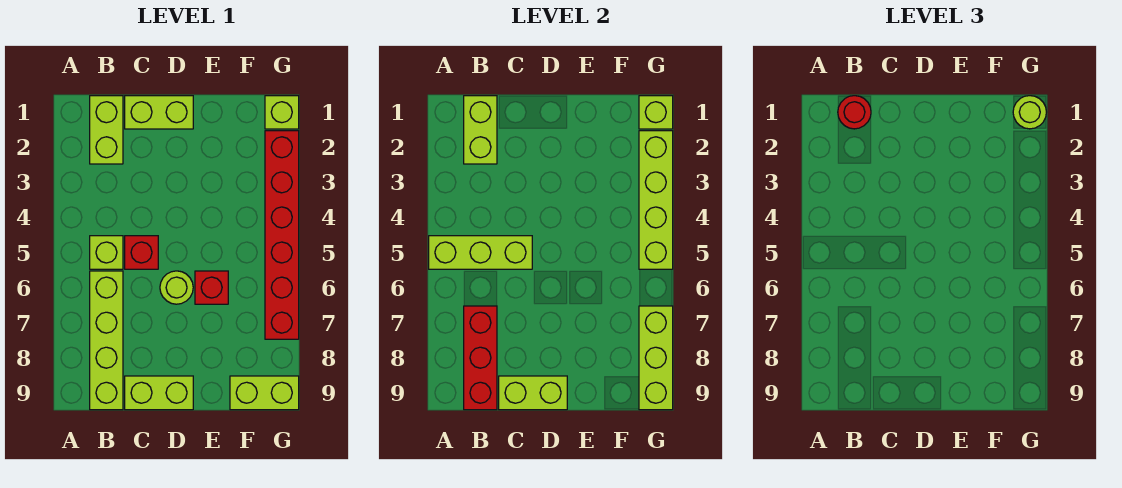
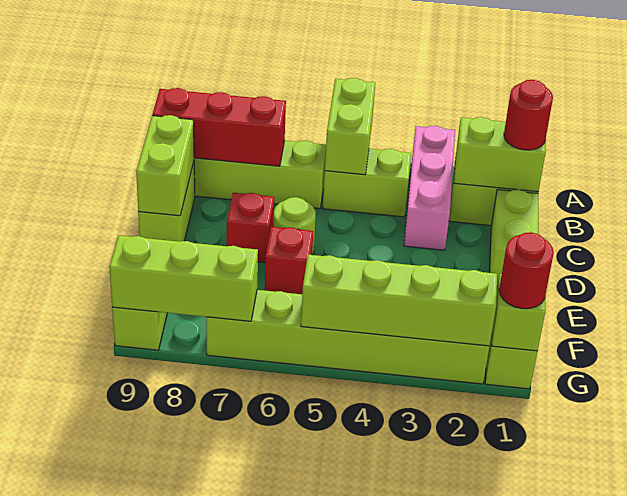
none -> pink brick A3:C3 level 1
lime brick A5:C5 level 2 -> lime brick A5:B5 level 2
lime brick B5 level 1 -> lime brick B4:B5 level 1
red brick C5 level 1 -> red brick D7 level 1
lime round brick G1 level 3 -> red round brick G1 level 3
red brick G2:G7 level 1 -> lime brick G2:G7 level 1

